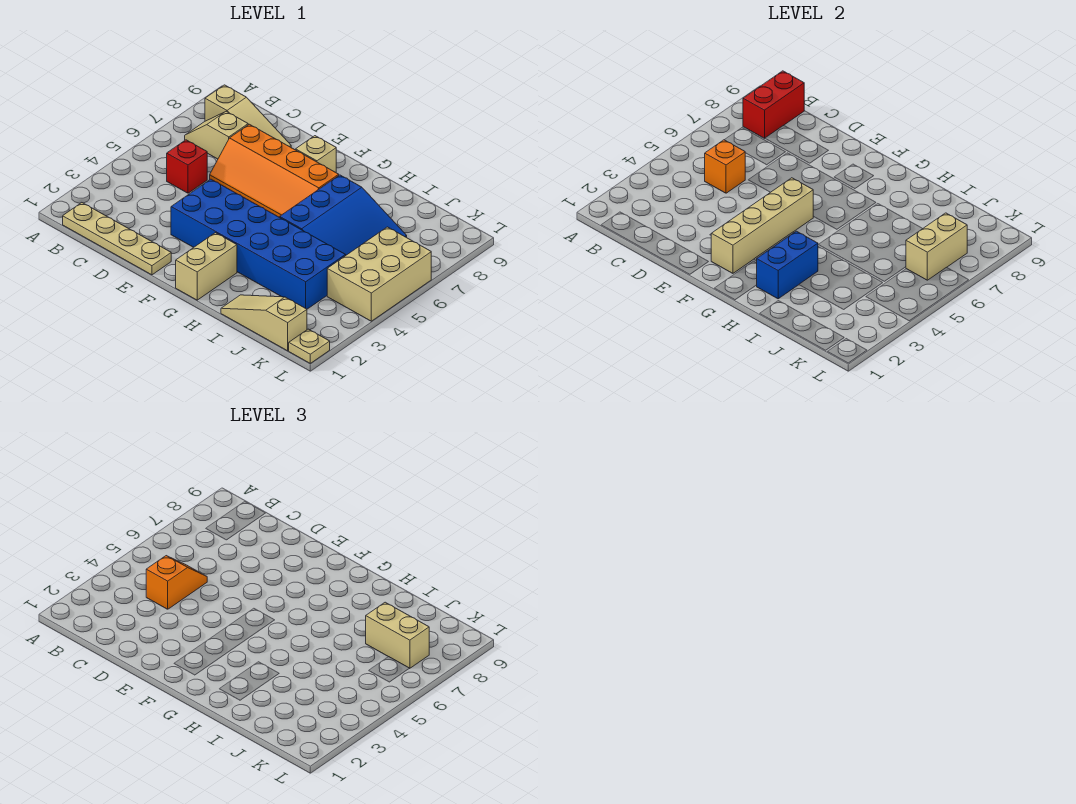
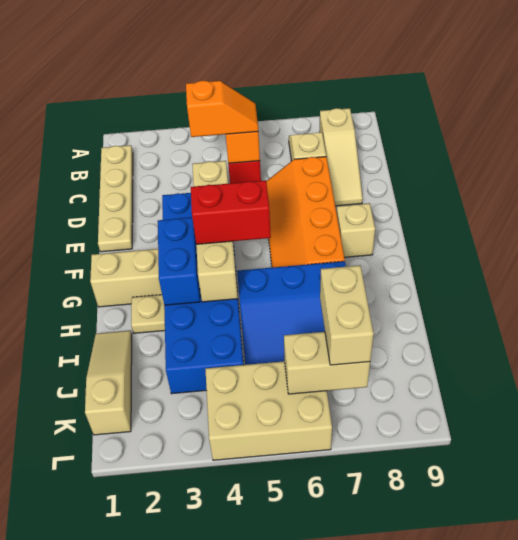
red brick B8:B9 level 2 -> red brick G4:G5 level 3
tan brick F2:F5 level 2 -> tan brick E4:H4 level 2
blue brick H2:H3 level 2 -> blue brick G3:H3 level 2
tan plate L1 level 1 -> tan plate H2 level 1

